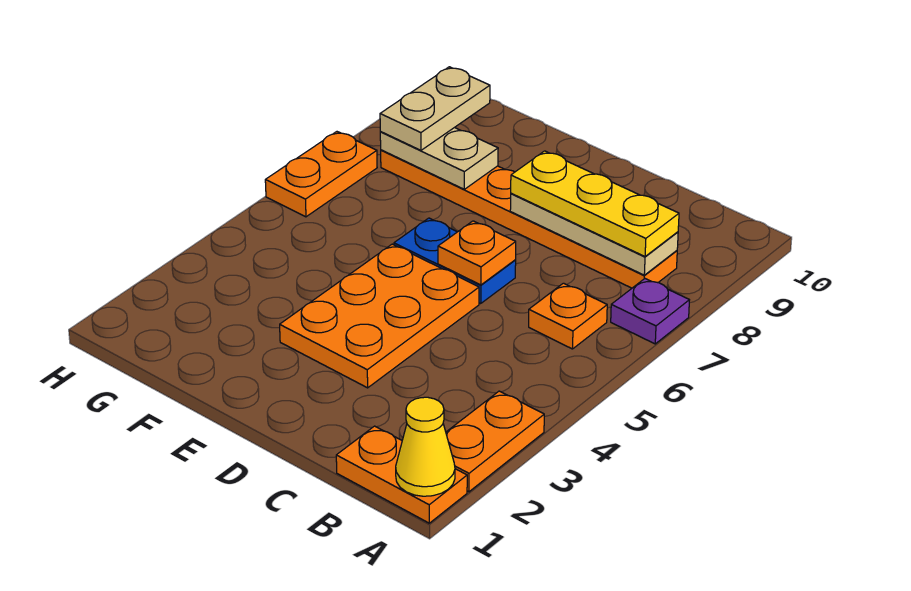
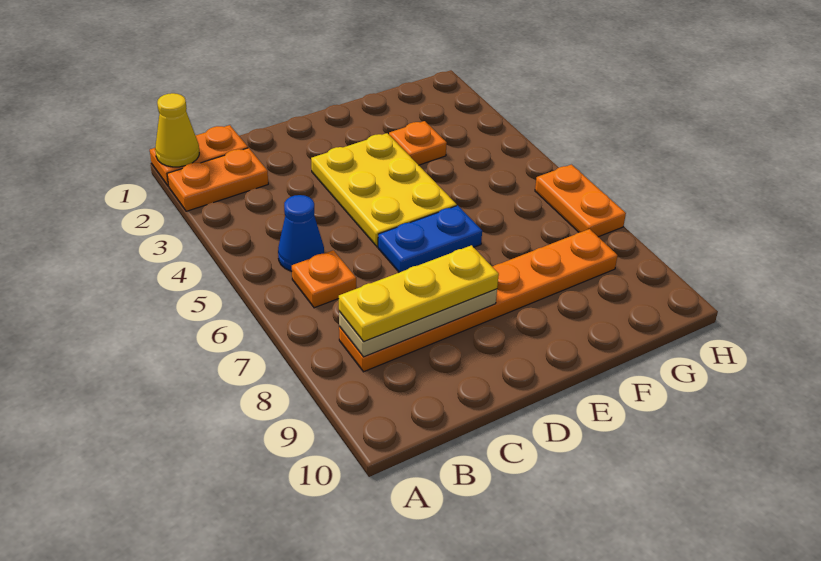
orange plate A2:A3 level 1 -> orange plate A2:B2 level 1
purple plate A7 level 1 -> none
none -> blue cone B5 level 1
orange plate D3:E5 level 1 -> yellow plate D3:E5 level 1
orange plate D6 level 2 -> orange plate F3 level 1
tan plate F8:G8 level 2 -> none
tan plate G8:G9 level 3 -> none

